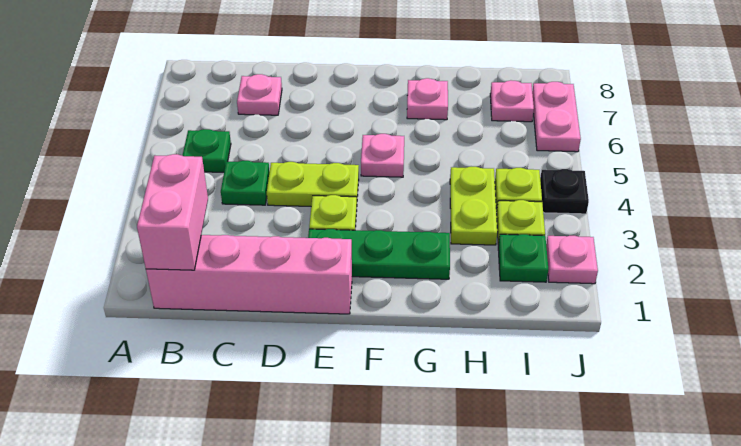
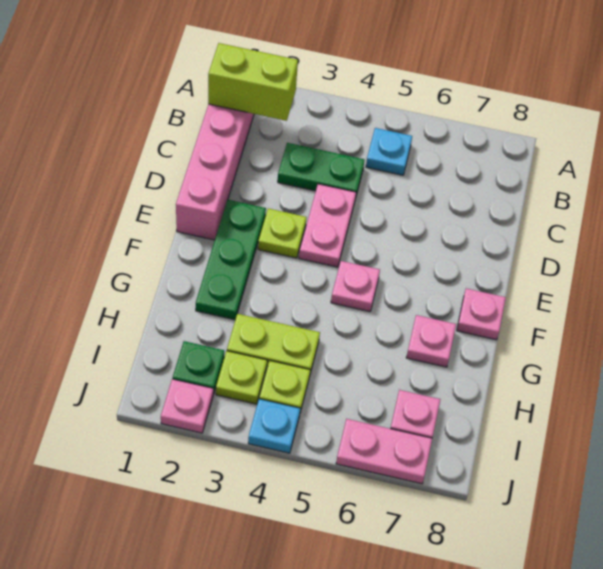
pink brick B1:B2 level 2 -> lime brick B1:B2 level 2
green plate B5 level 1 -> cyan plate B5 level 1
green plate C4 level 1 -> green plate C3:C4 level 1
pink plate C7 level 1 -> pink plate F8 level 1
lime plate D4:E4 level 1 -> pink plate D4:E4 level 1
black plate J4 level 1 -> cyan plate J4 level 1

